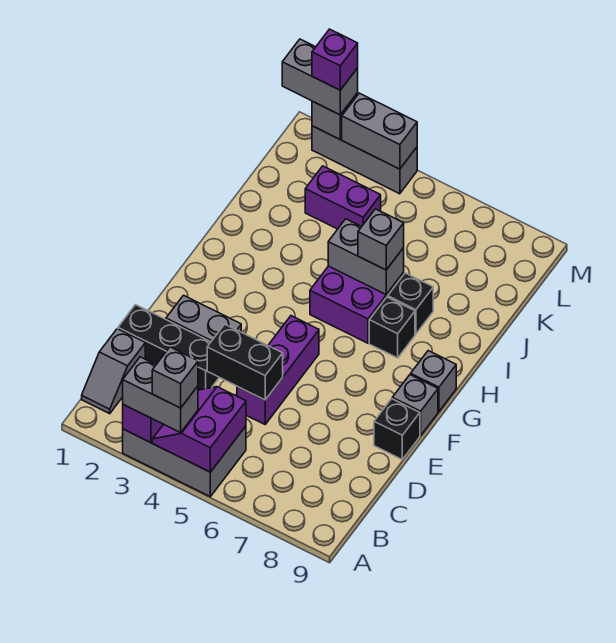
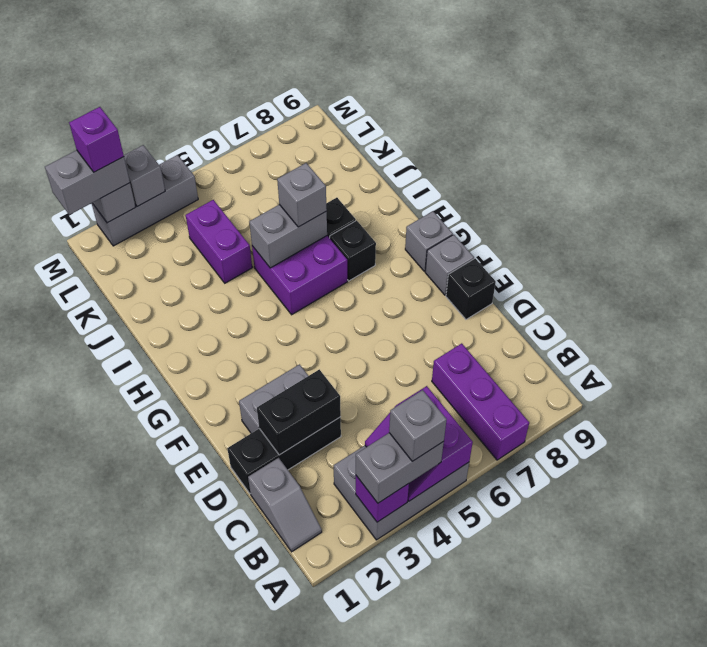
black brick D4:D5 level 2 -> black brick D2:D3 level 2
purple brick D5:F5 level 1 -> purple brick A7:C7 level 1
purple brick K3:K4 level 1 -> purple brick J4:K4 level 1
grey brick M3:M4 level 2 -> grey brick M3 level 2

